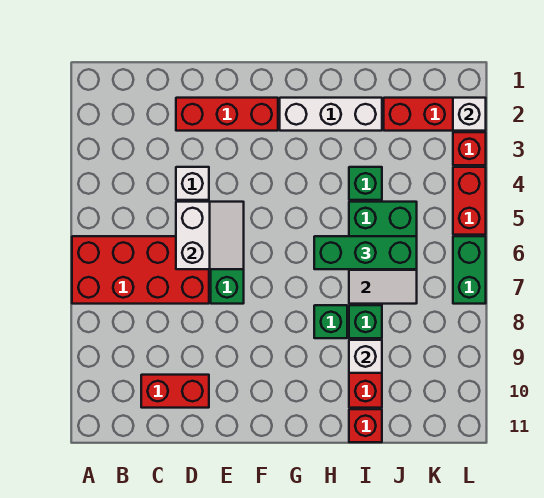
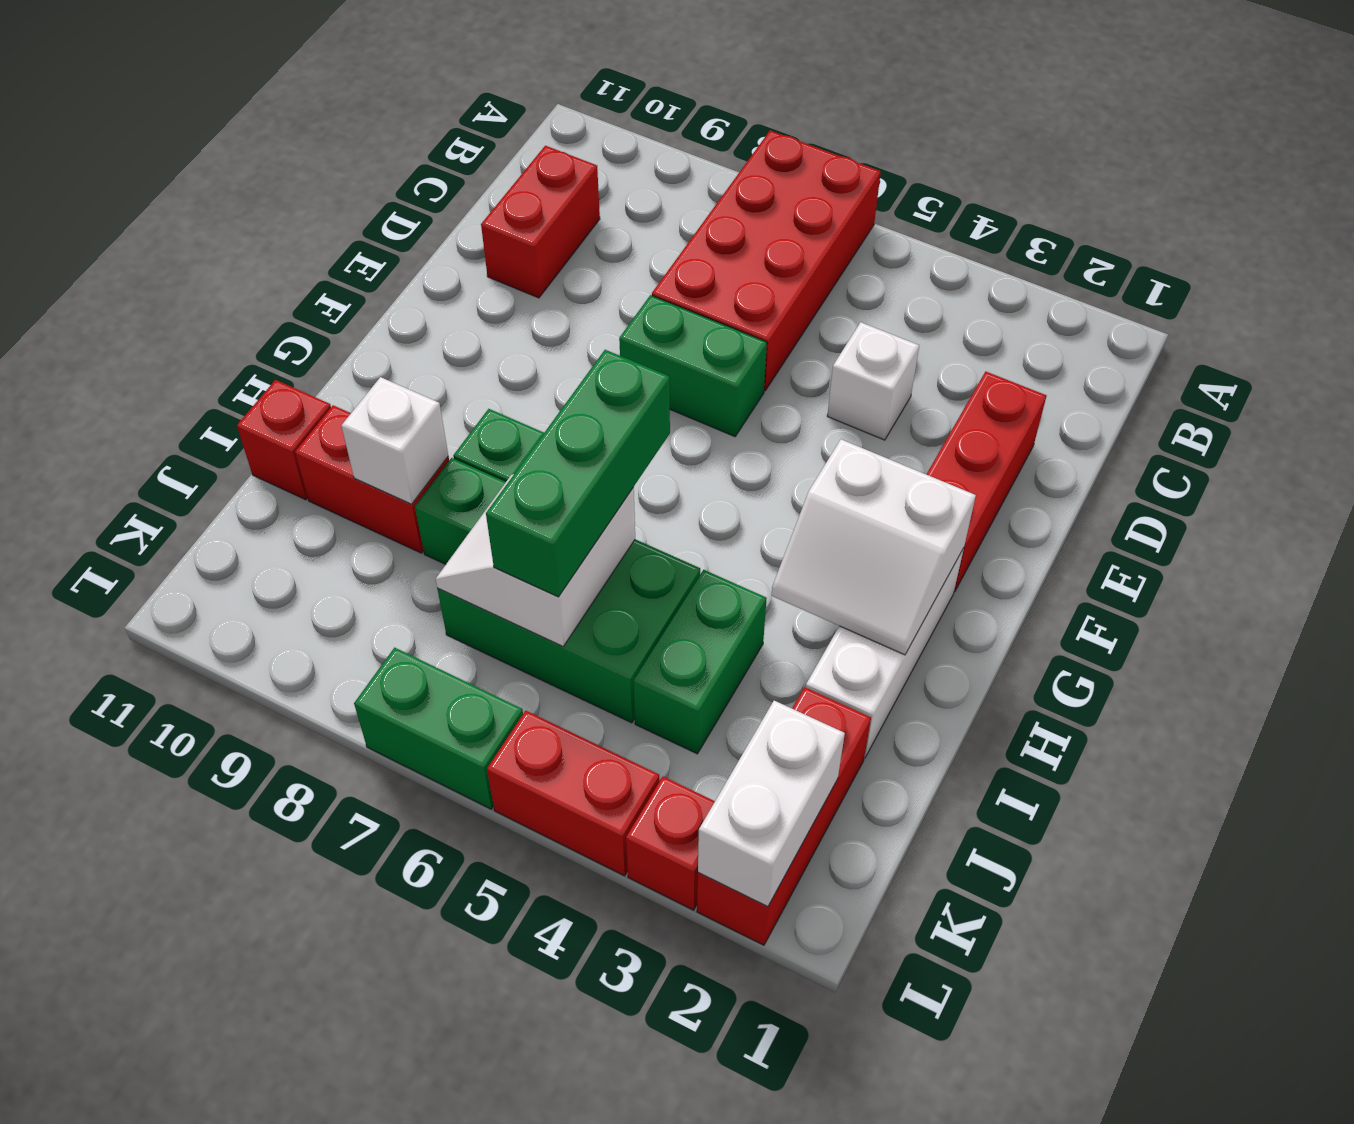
white slope D5:E6 level 2 top D -> white slope G2:H3 level 2 top G
green brick I4 level 1 -> green brick I4:J4 level 1
white brick L2 level 2 -> white brick K2:L2 level 2

